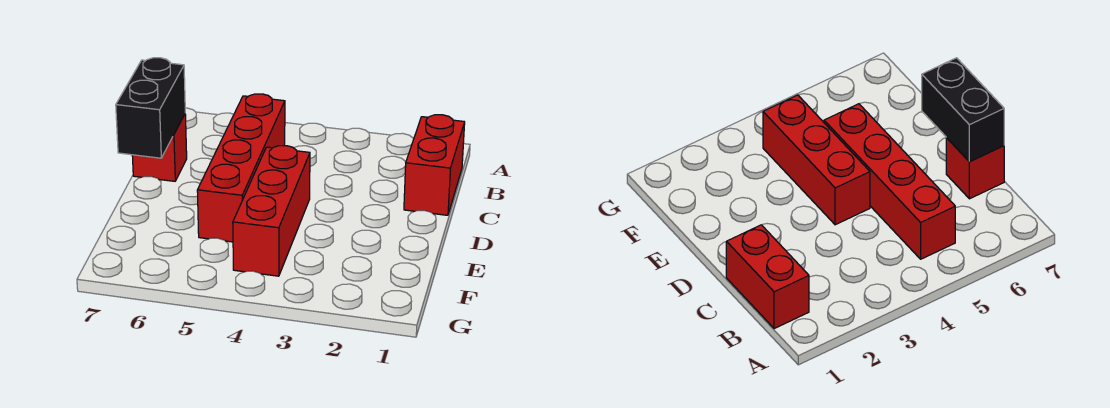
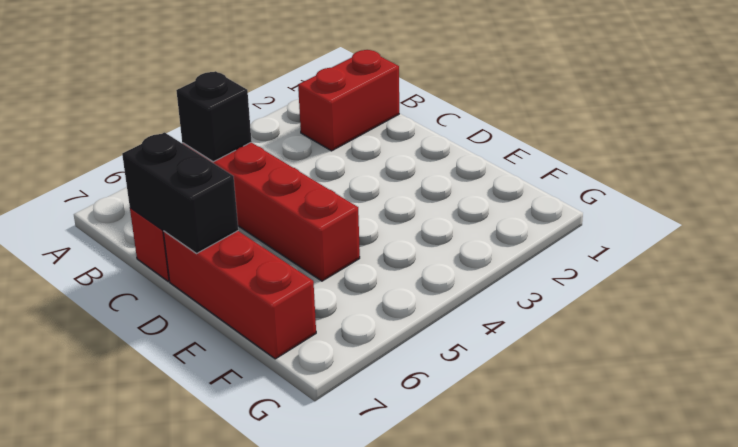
red brick B1:C1 level 1 -> red brick B1:B2 level 1
none -> black brick B5 level 2
red brick D4:F4 level 1 -> red brick D7:F7 level 1

